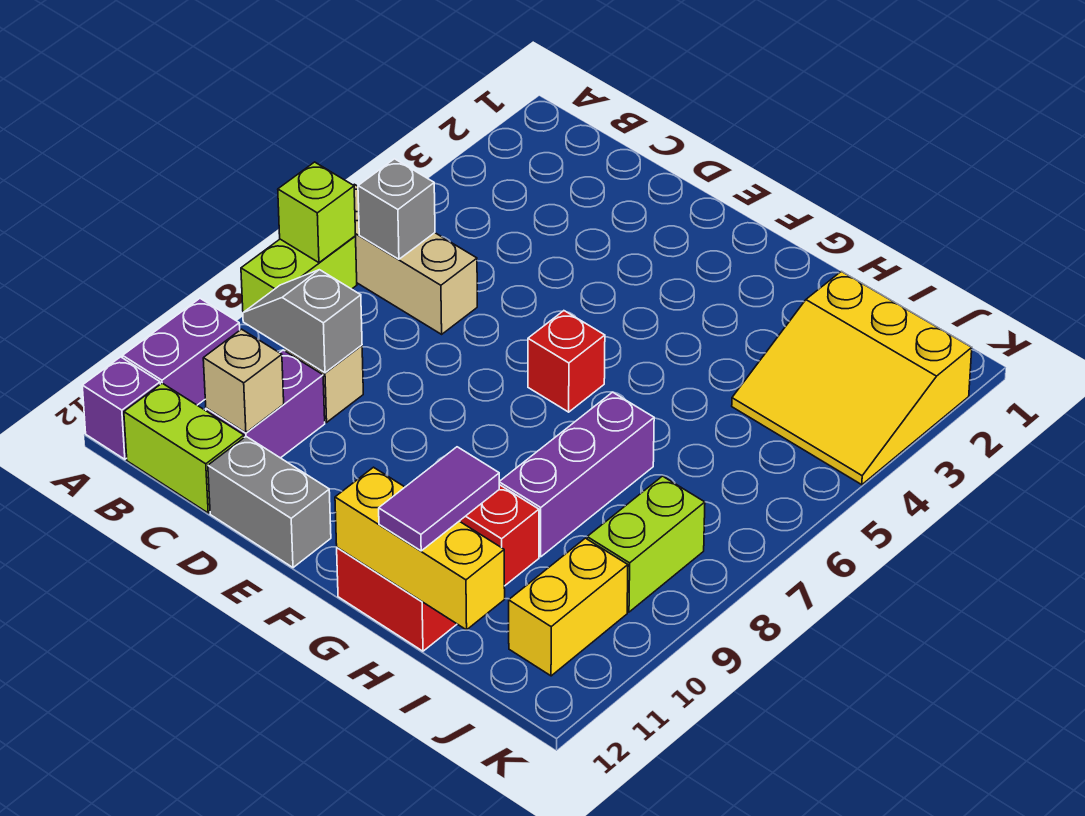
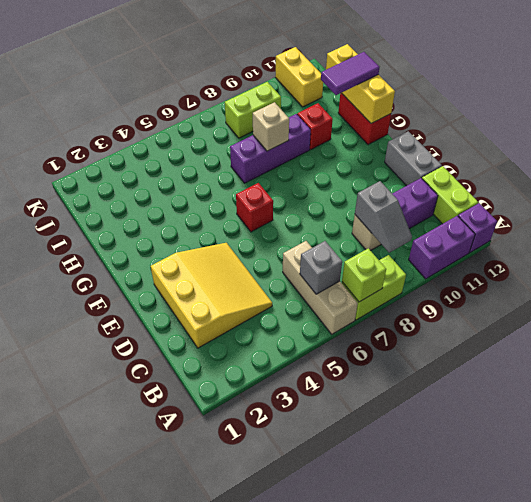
tan brick C11 level 2 -> tan brick H8 level 2
yellow slope I2:K4 level 1 top 2 -> yellow slope C2:E4 level 1 top 2
yellow brick J10:J11 level 1 -> yellow brick J11:K11 level 1

